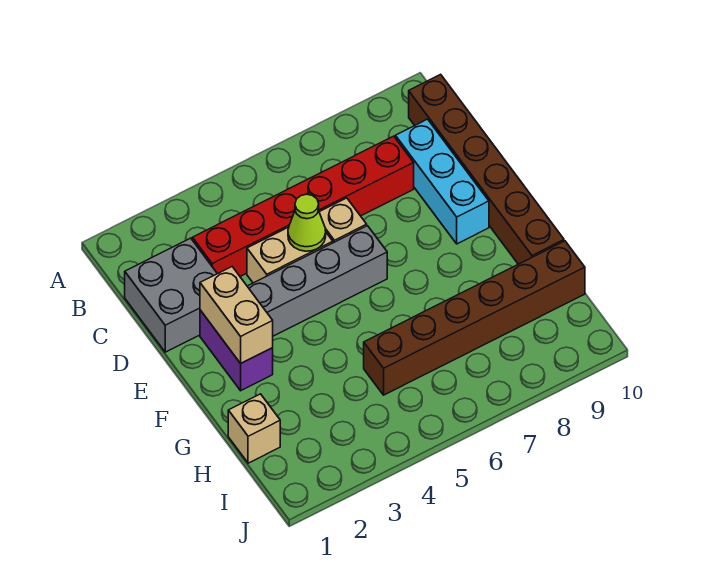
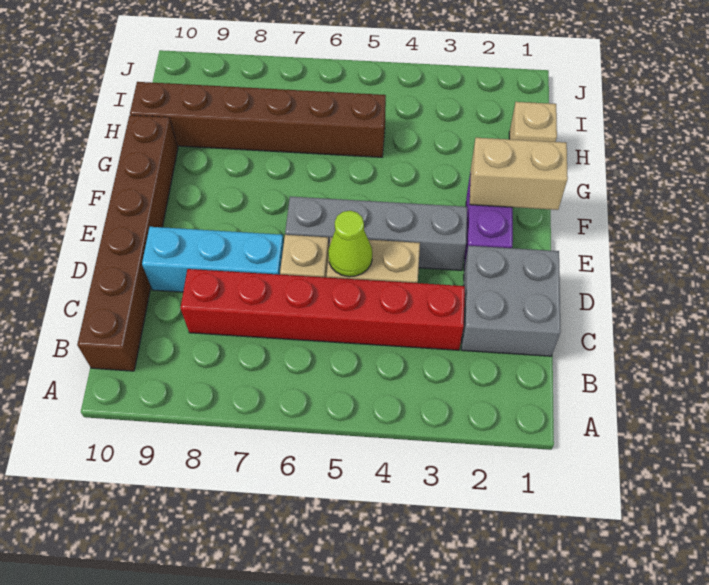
cyan brick C9:E9 level 1 -> cyan brick D7:D9 level 1
tan brick E2:F2 level 2 -> tan brick F1:F2 level 2

